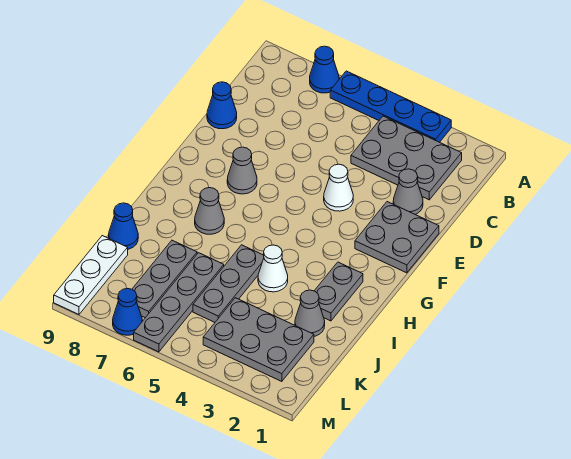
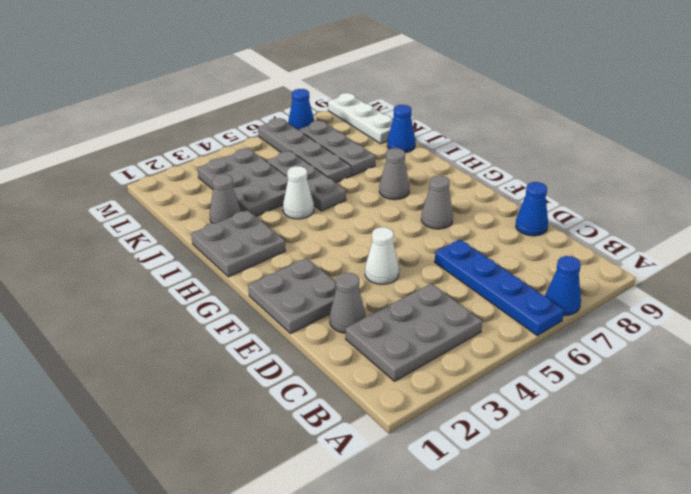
blue plate A3:A6 level 1 -> blue plate A6:D6 level 1
grey plate H2:I2 level 1 -> grey plate H1:I2 level 1
grey plate K2:L4 level 1 -> grey plate J3:L4 level 1

